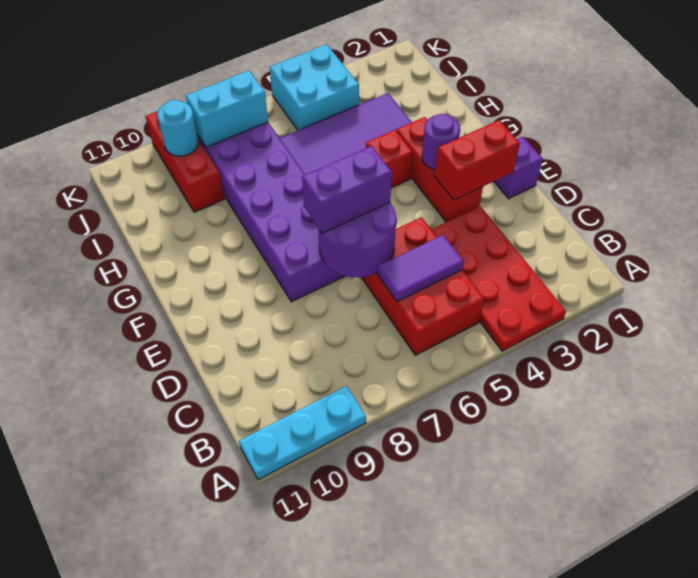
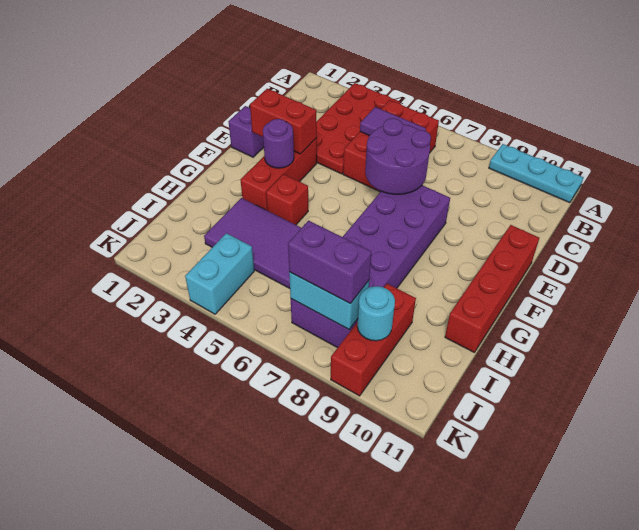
purple brick E6:E7 level 3 -> purple brick J7:J8 level 3
none -> red brick E11:H11 level 1
cyan brick J4:K5 level 1 -> cyan brick J4:K4 level 1

